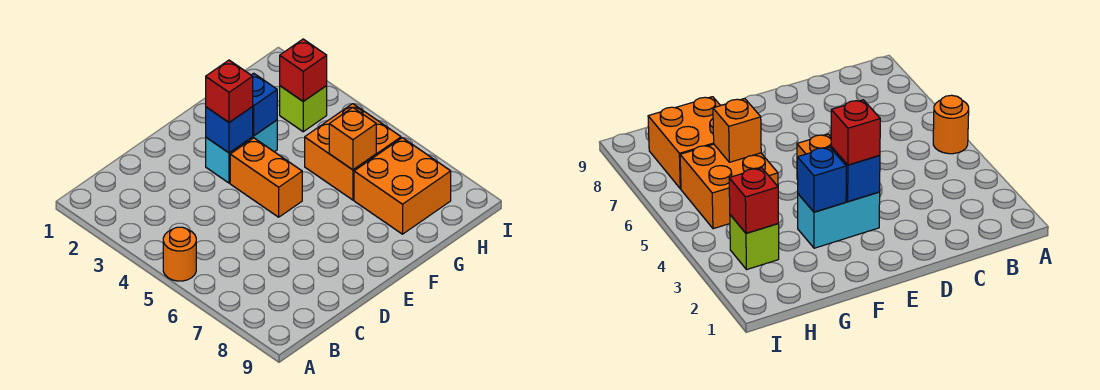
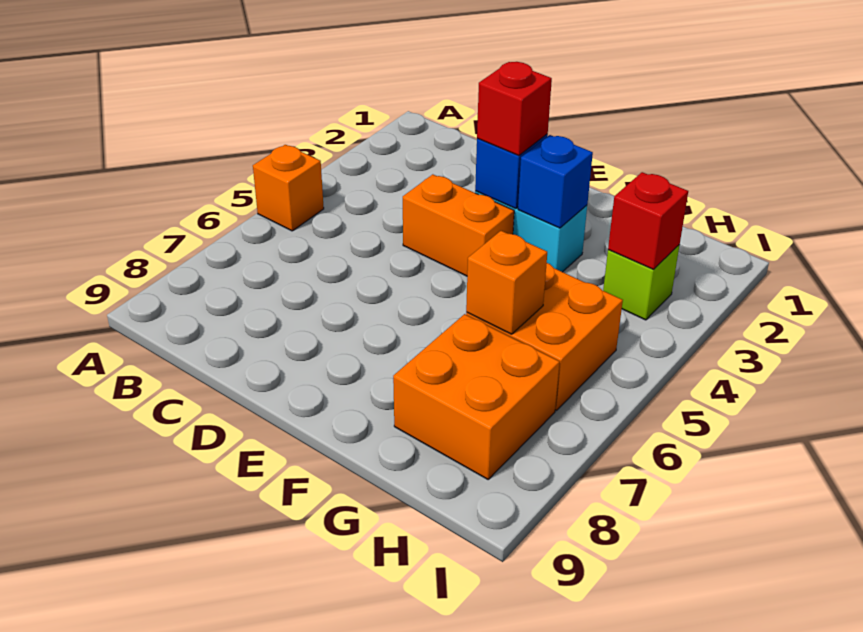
orange round brick A5 level 1 -> orange brick A5 level 1
orange brick E4:E5 level 1 -> orange brick D4:E4 level 1

